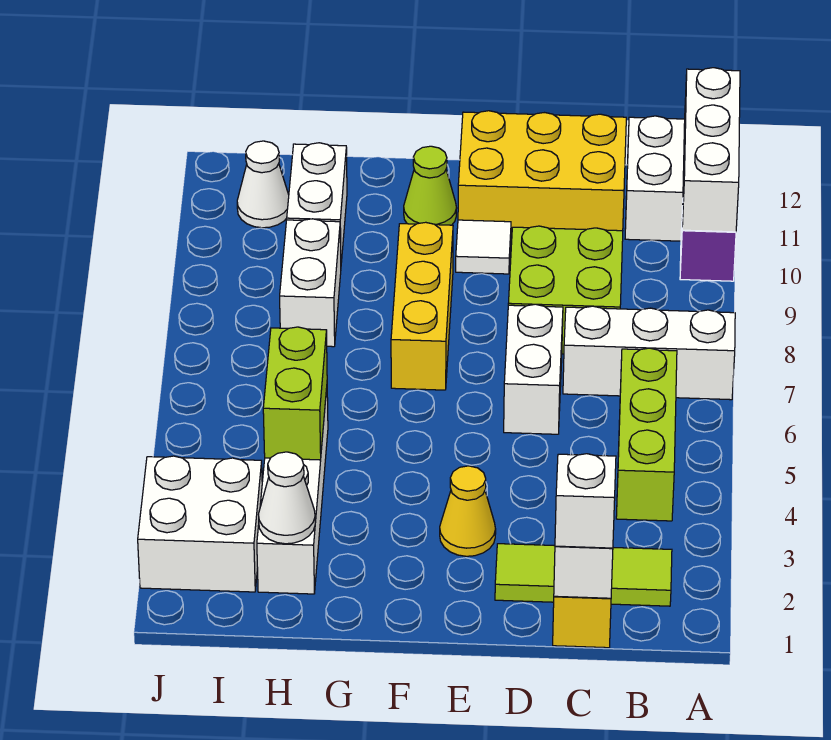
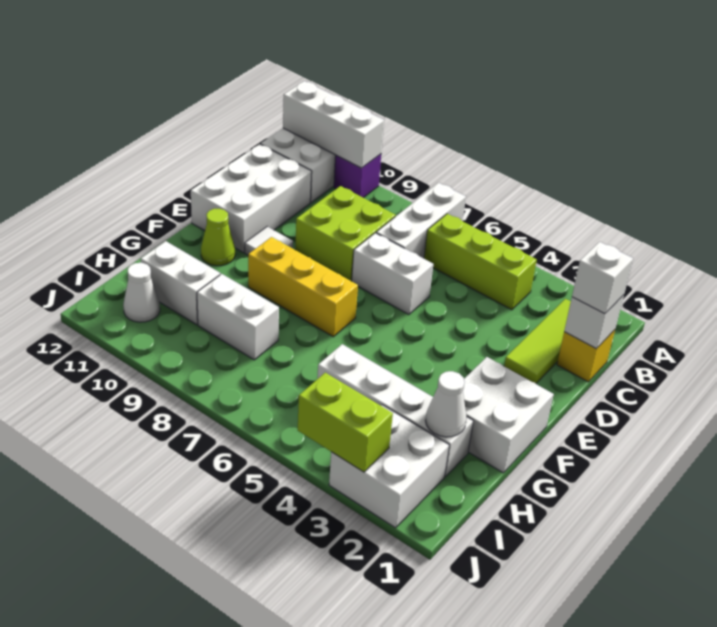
yellow brick C11:E12 level 1 -> white brick C11:E12 level 1
yellow cone E3 level 1 -> none
none -> white brick F1:G2 level 1
lime brick H4:H5 level 2 -> lime brick J3:J4 level 2

